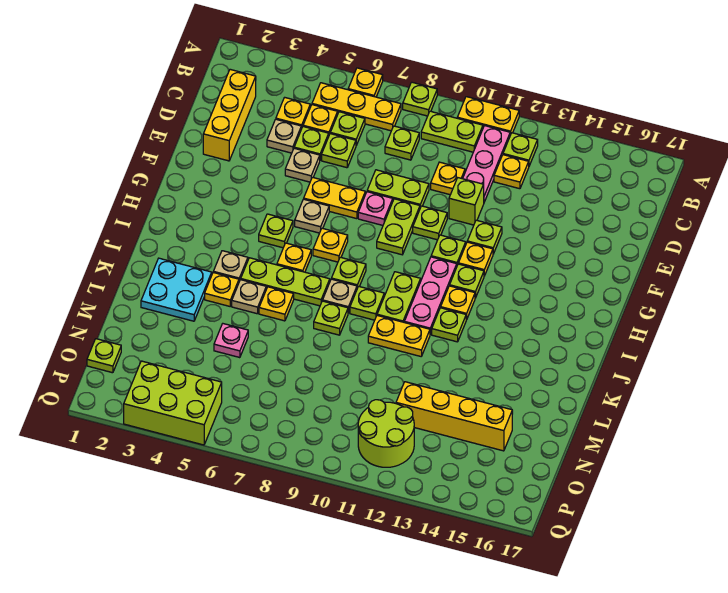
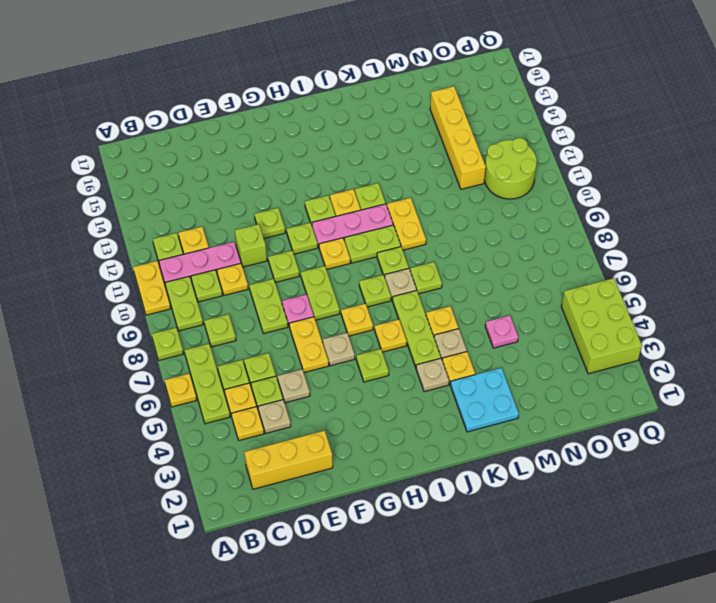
yellow plate B5:B7 level 1 -> lime plate B5:B7 level 1
lime plate F9:G9 level 1 -> lime plate G8:G9 level 1
yellow plate G12 level 1 -> yellow plate H10 level 1
lime plate O1 level 1 -> lime plate C10 level 1

